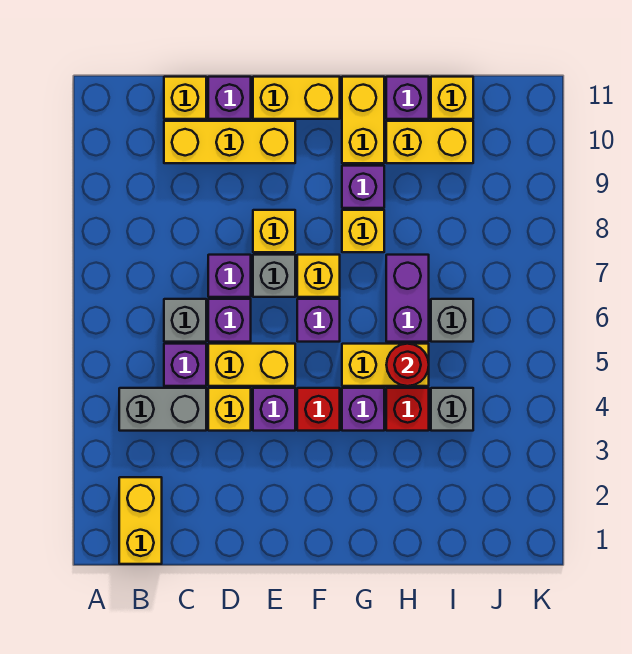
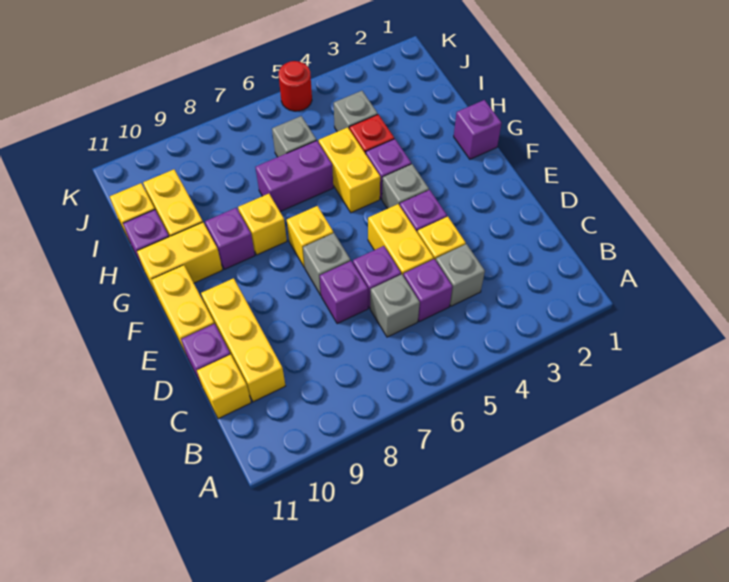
yellow brick B1:B2 level 1 -> none
grey brick B4:C4 level 1 -> grey brick C4 level 1
yellow brick E8 level 1 -> none
red brick F4 level 1 -> grey brick F4 level 1
purple brick F6 level 1 -> purple brick G1 level 1
red round brick H5 level 2 -> red round brick K5 level 1

